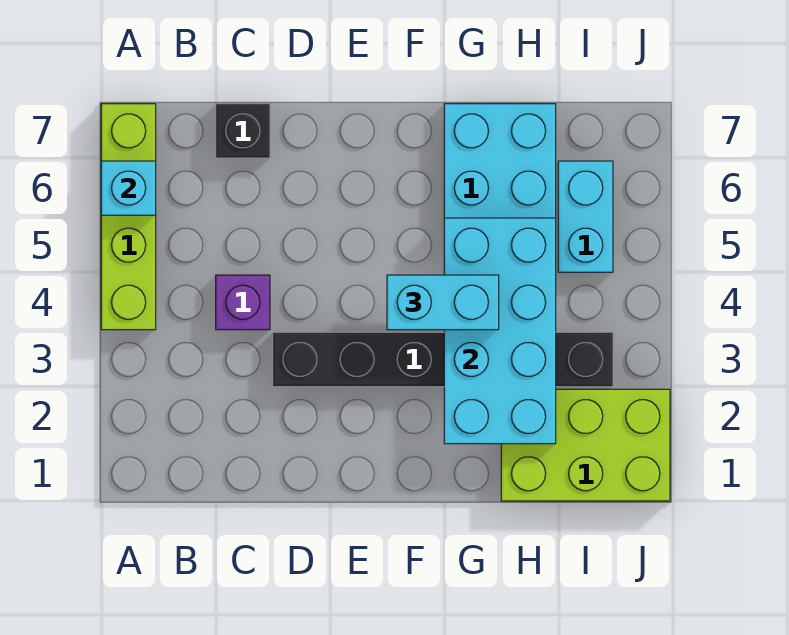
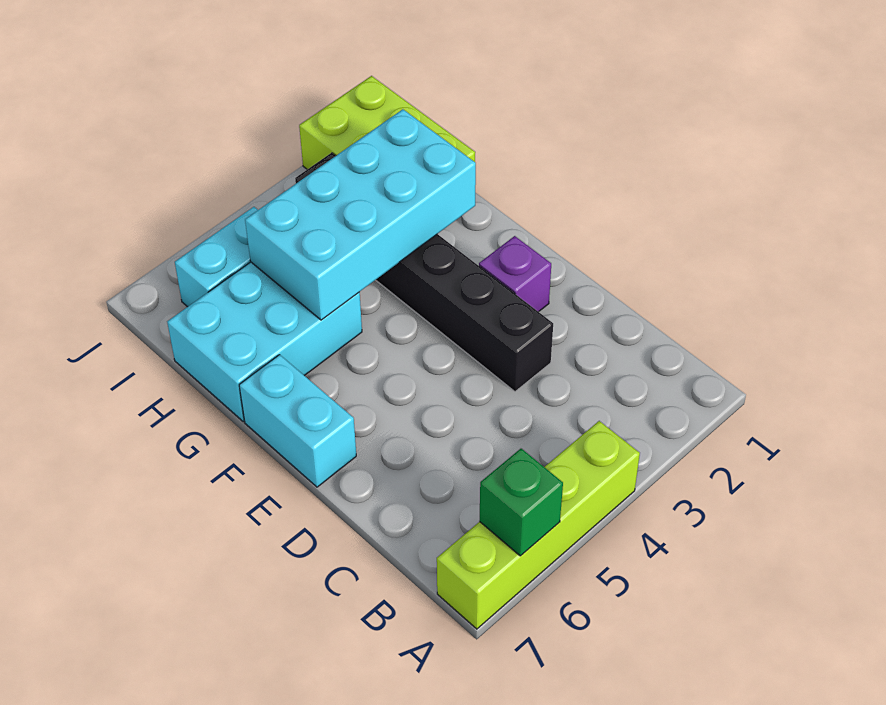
cyan brick A6 level 2 -> green brick A6 level 2
purple brick C4 level 1 -> purple brick E2 level 1
black brick C7 level 1 -> none
cyan brick F4:G4 level 3 -> cyan brick E7:F7 level 1

